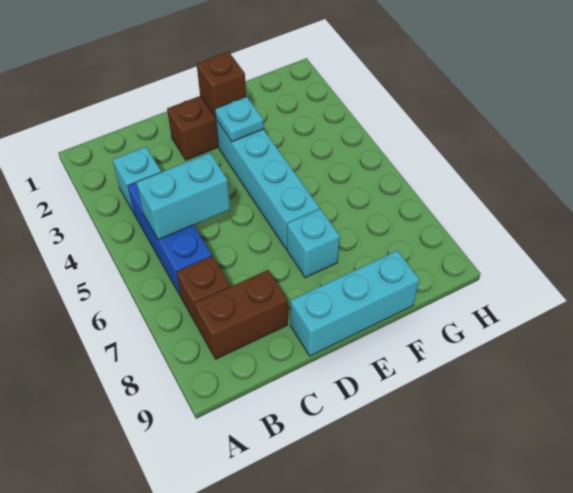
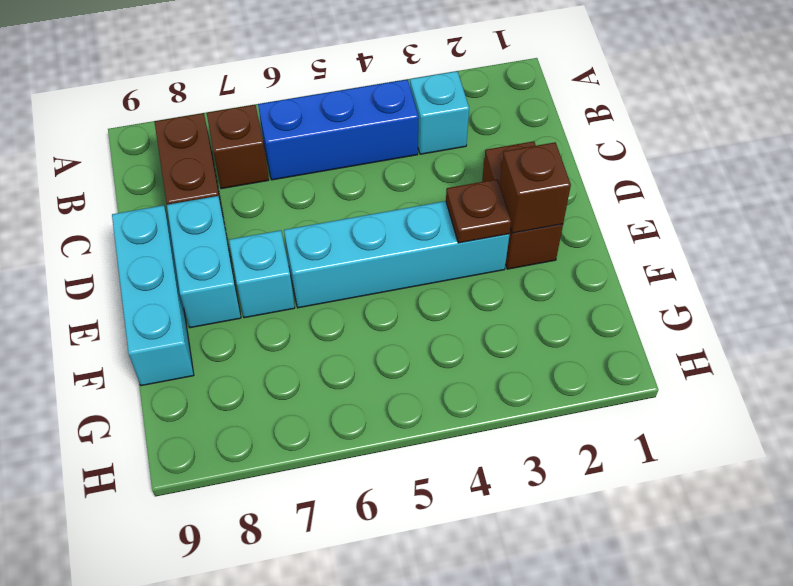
cyan brick B5:C5 level 2 -> cyan brick D8:E8 level 1
cyan plate E3 level 2 -> brown plate E3 level 2

